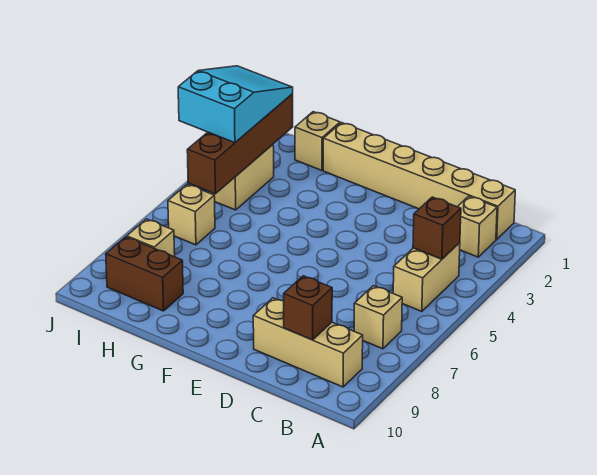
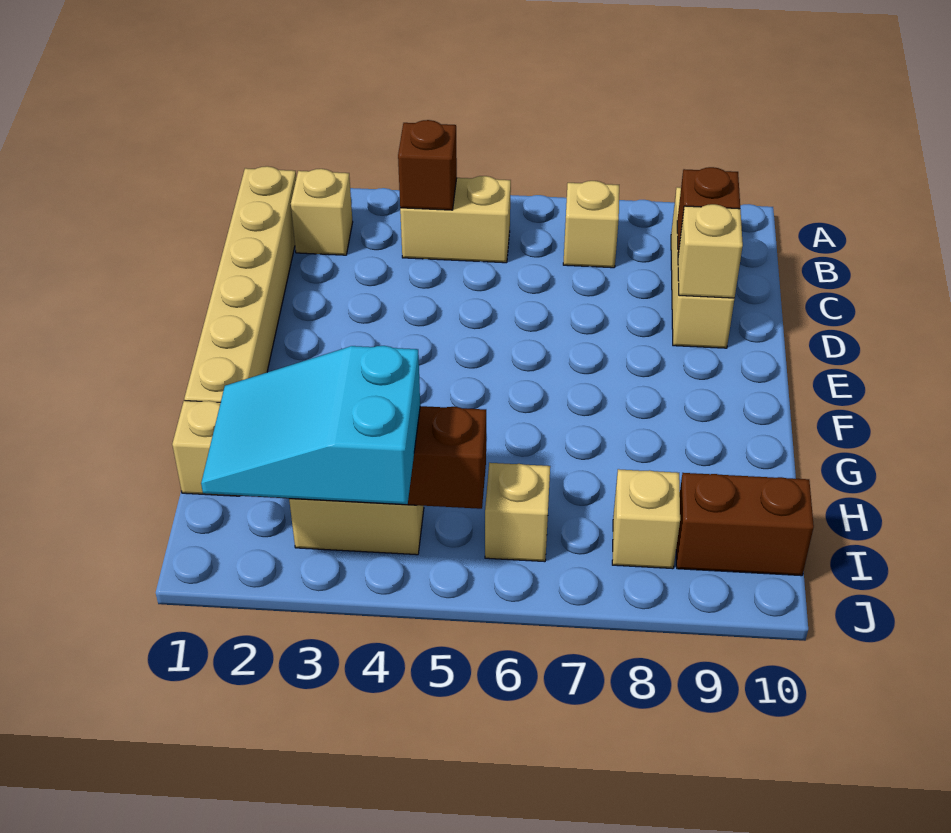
none -> tan brick D9 level 2
brown brick H9:I9 level 1 -> brown brick I9:I10 level 1

